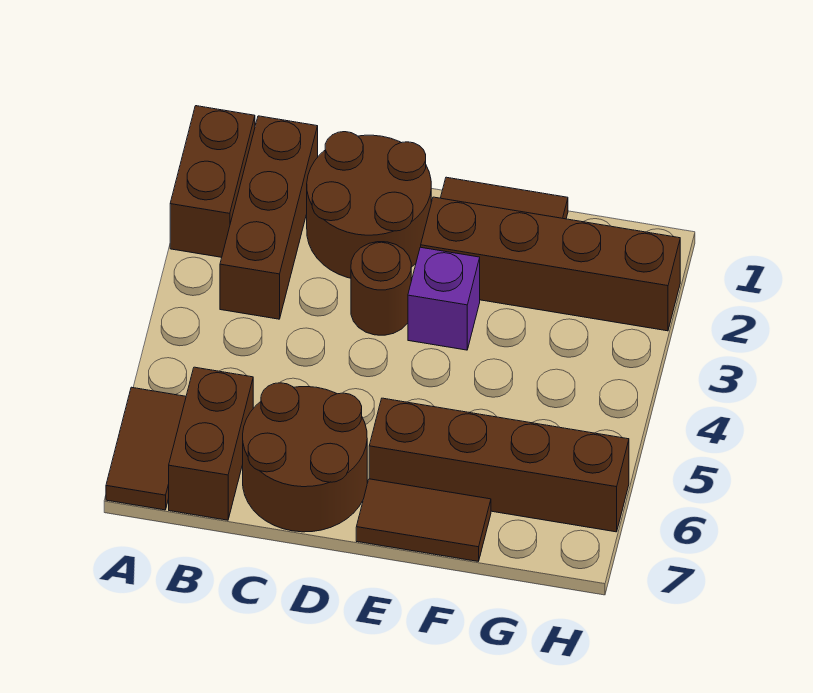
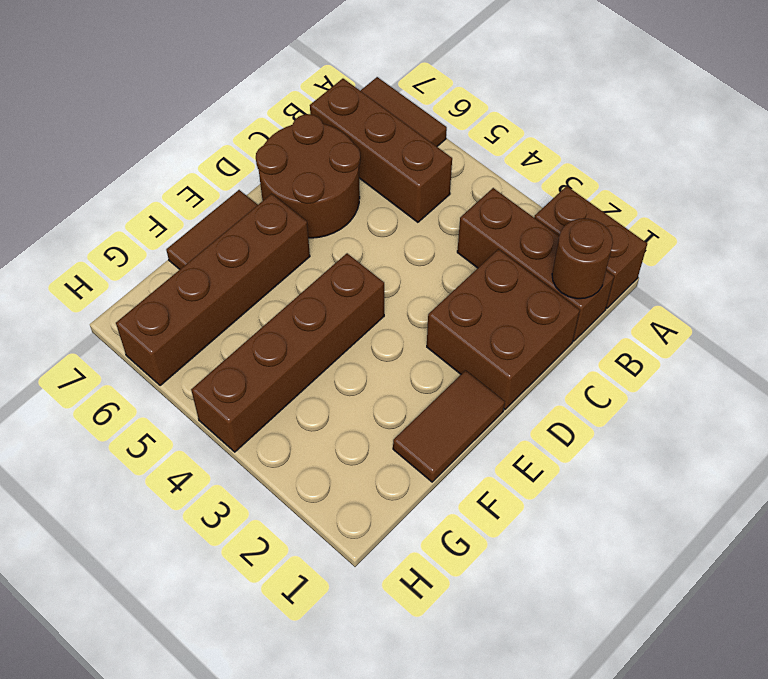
brown brick B6:B7 level 1 -> brown brick B5:B7 level 1
brown round brick C1:D2 level 1 -> brown brick C1:D2 level 1
brown round brick D3 level 1 -> brown round brick B1 level 2
brown brick E2:H2 level 1 -> brown brick E4:H4 level 1
purple brick E3 level 1 -> none

